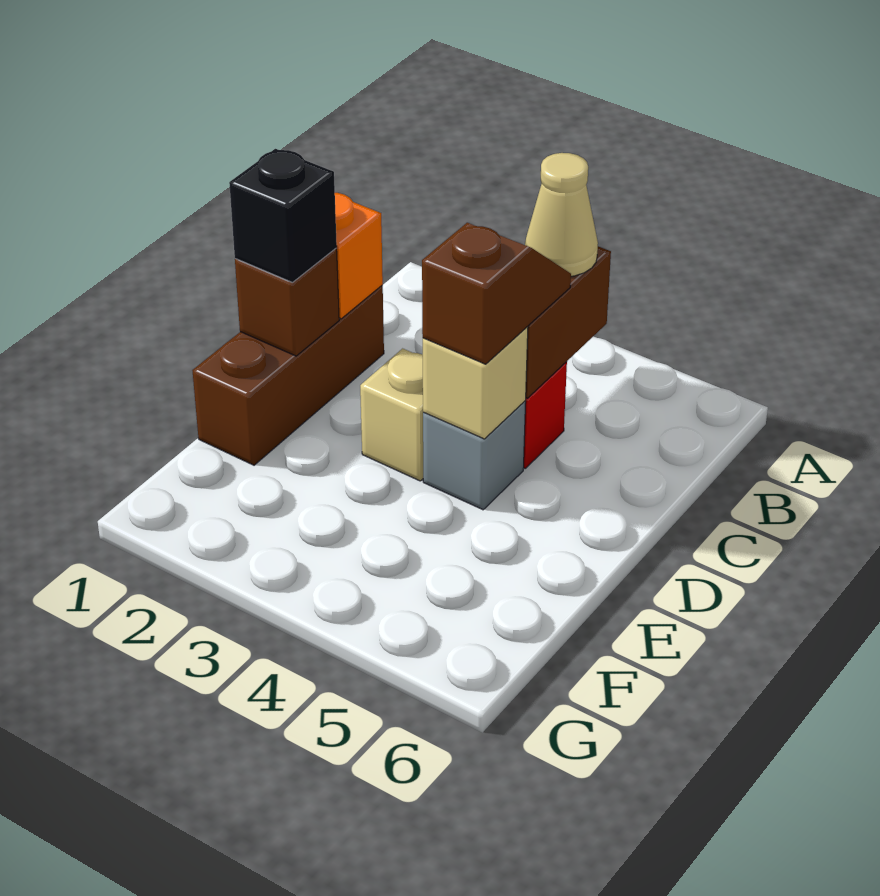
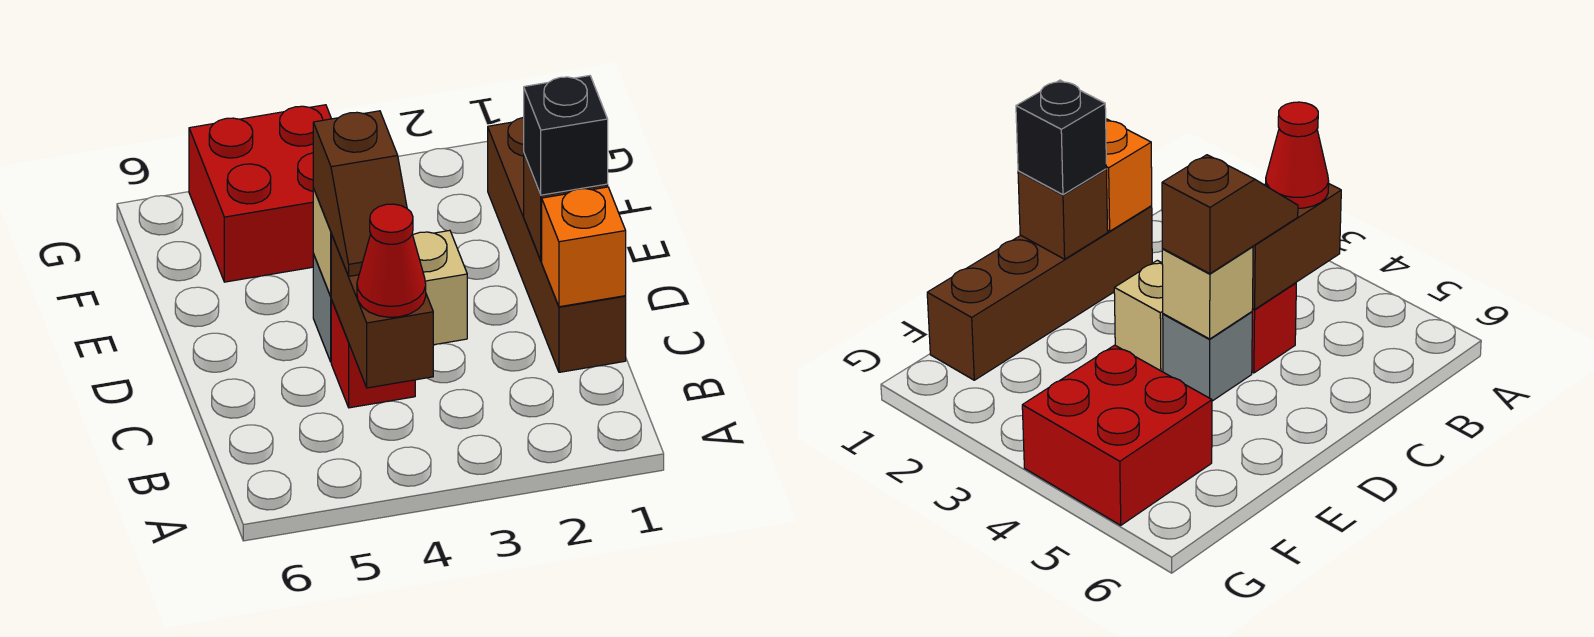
tan cone B4 level 3 -> red cone B4 level 3
brown brick C1:E1 level 1 -> brown brick C1:F1 level 1
none -> red brick F4:G5 level 1

